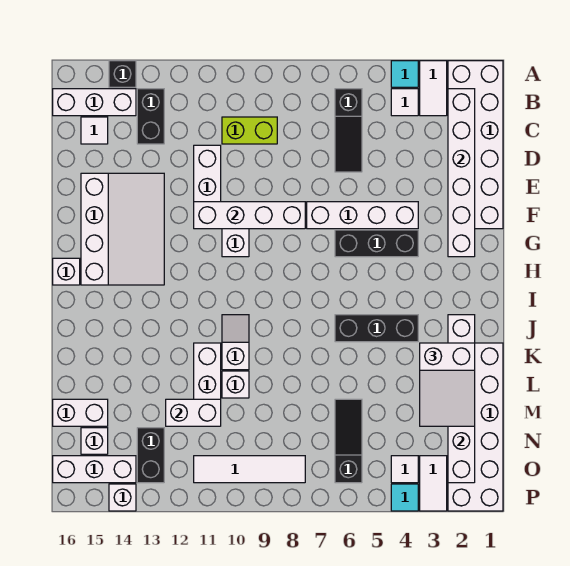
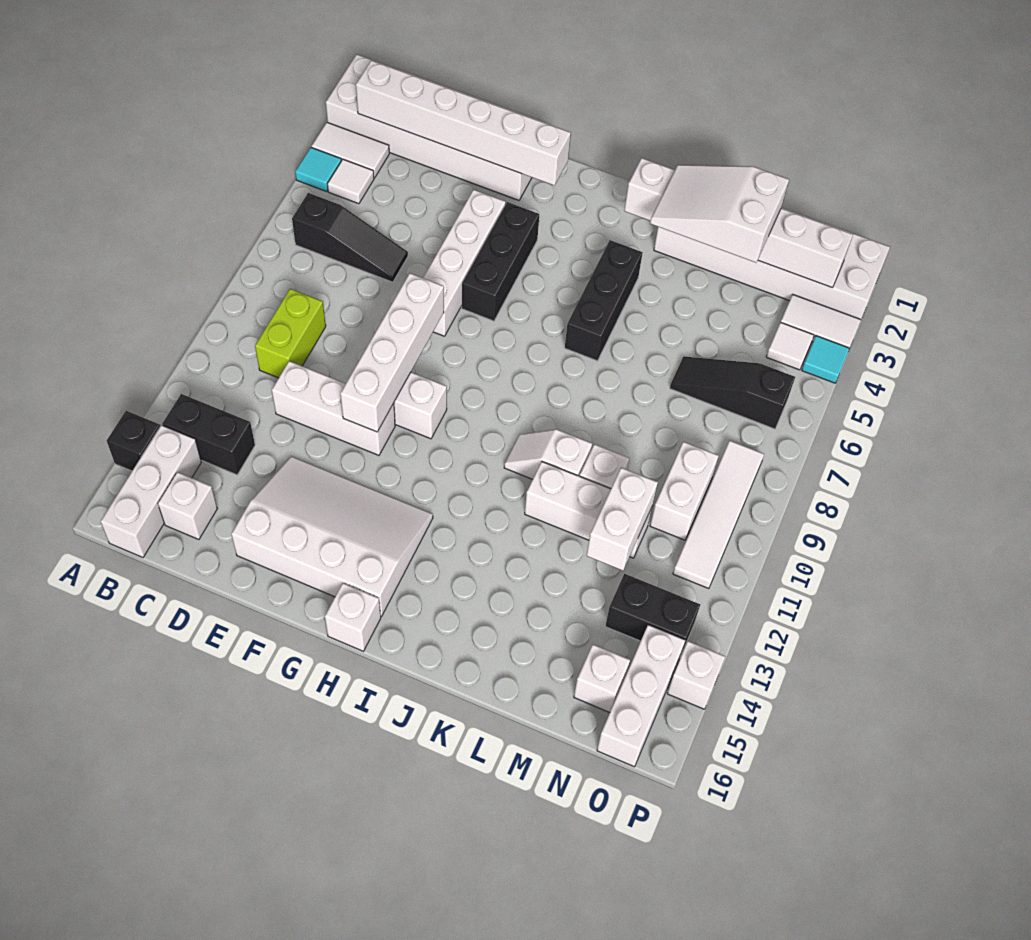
white tile C15 level 1 -> white brick C15 level 1
white slope K2:M3 level 3 top K -> white slope K2:M3 level 3 top M
white brick M15:M16 level 1 -> white brick N9:N10 level 1

